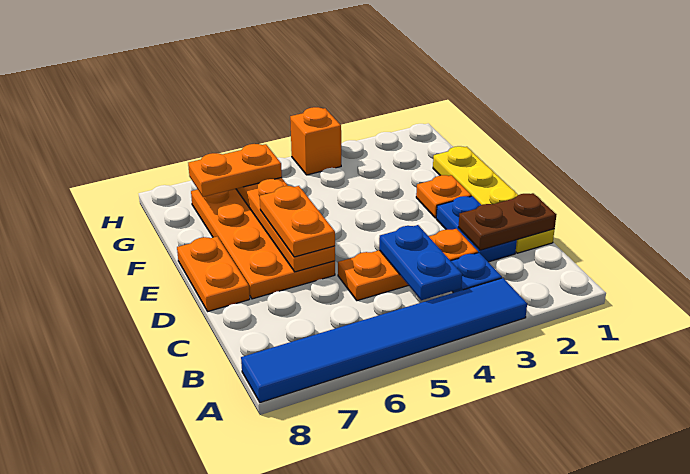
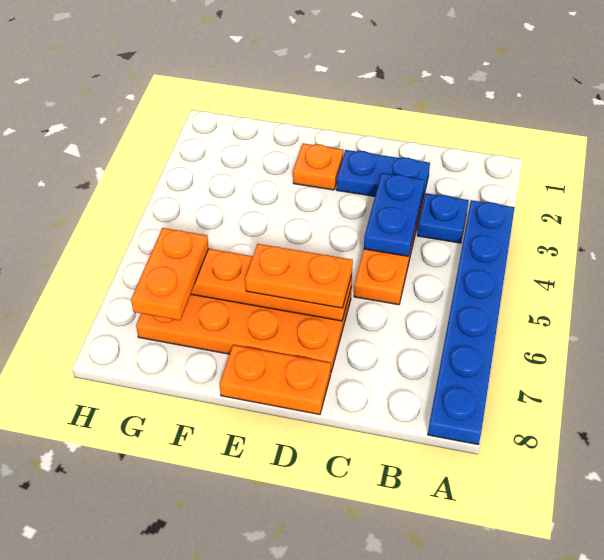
blue tile A3:A8 level 1 -> blue plate A3:A8 level 1
blue plate B4:C4 level 2 -> blue plate C3:C4 level 2
yellow plate C1:F1 level 1 -> none
brown plate C1:C2 level 2 -> none
orange brick H4 level 1 -> none

